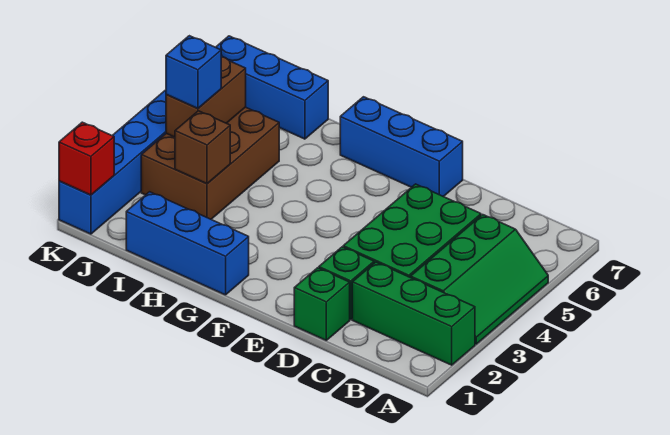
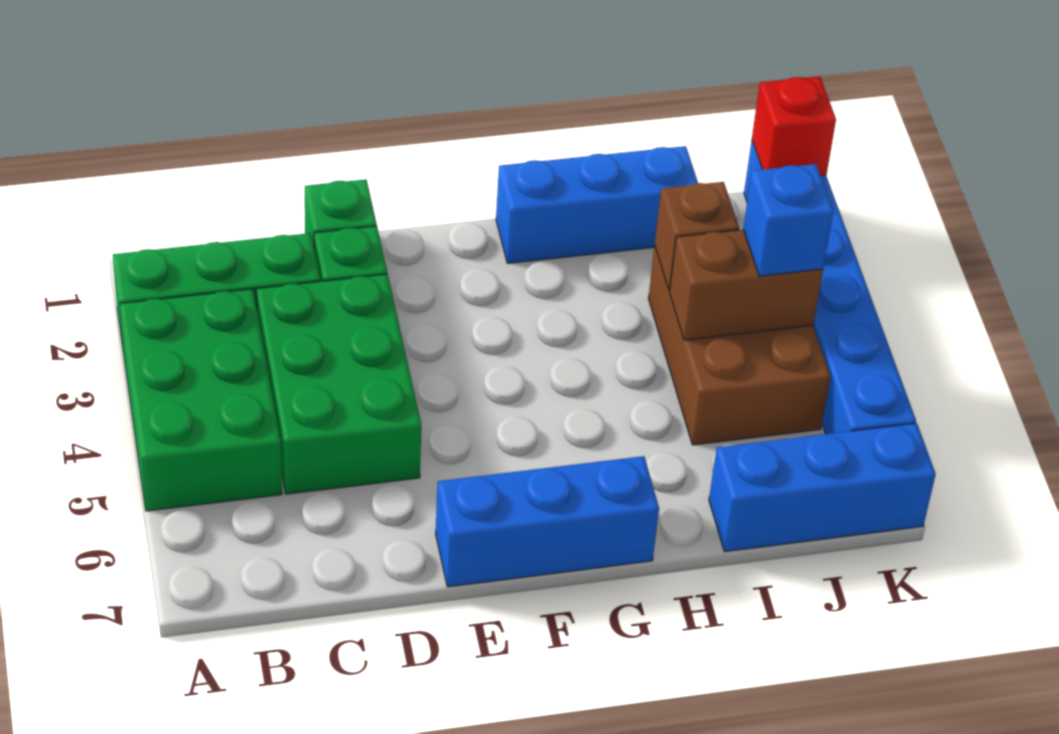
green slope A3:B5 level 1 top B -> green brick A3:B5 level 1
brown brick J4:J5 level 2 -> brown brick I4:J4 level 2

